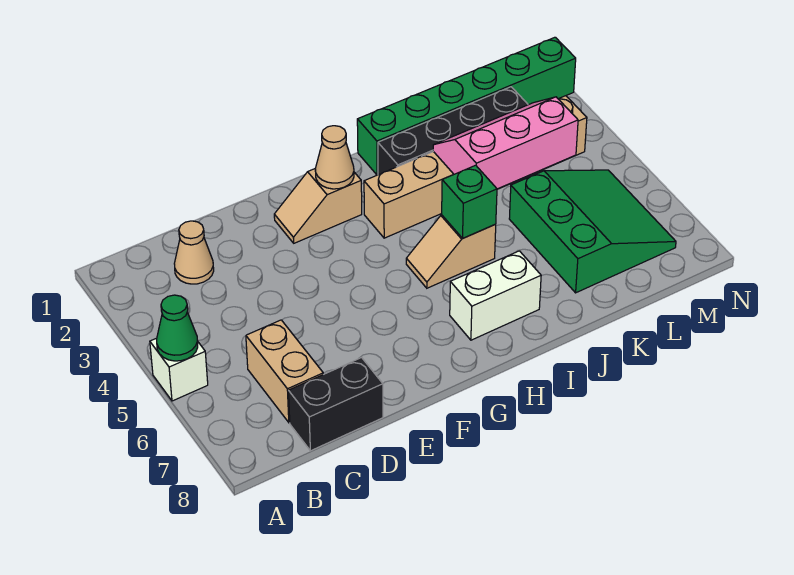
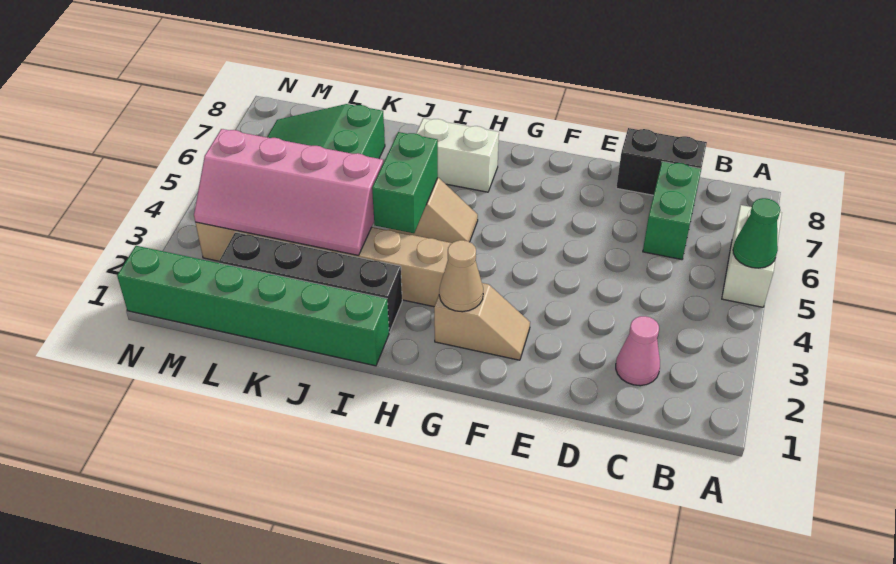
white brick A5 level 1 -> white brick A5:A6 level 1
tan cone C2 level 1 -> pink cone C2 level 1
tan brick C6:C7 level 1 -> green brick C6:C7 level 1
green brick I5 level 2 -> green brick I4:I5 level 2
pink slope J3:L4 level 2 top 4 -> pink slope J3:M4 level 2 top 4

